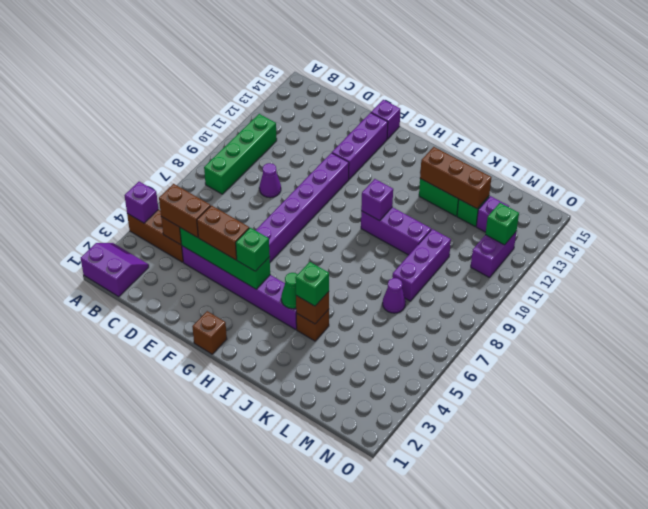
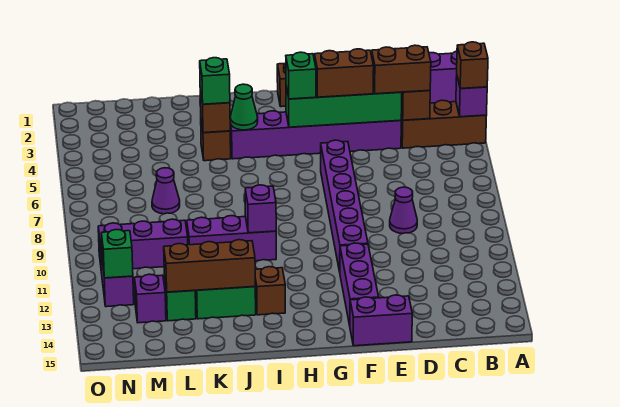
none -> brown brick A4 level 3
green brick B8:B11 level 1 -> none
purple brick F15 level 1 -> purple brick E15:F15 level 1
none -> brown brick I13 level 1
purple brick L8:L10 level 1 -> purple brick L10:N10 level 1

